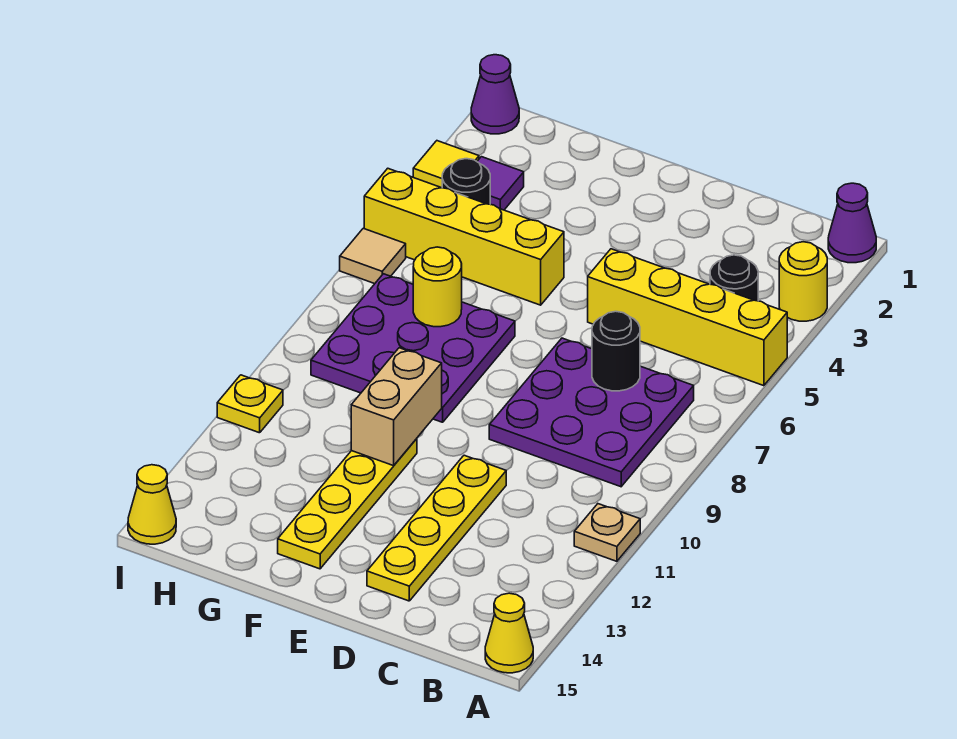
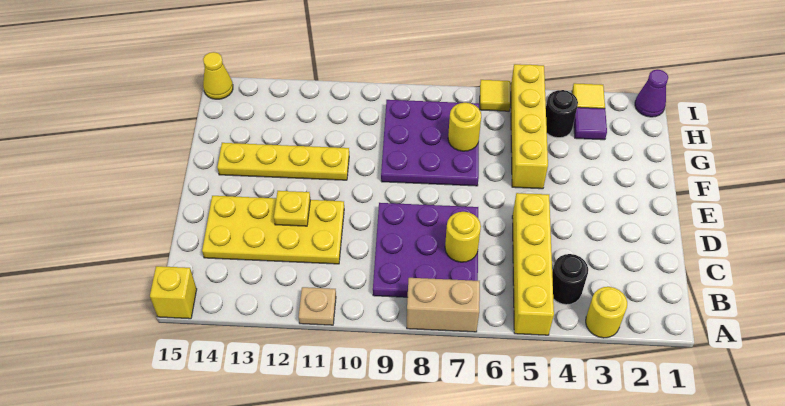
purple cone A1 level 1 -> none
yellow cone A15 level 1 -> yellow brick A15 level 1
black round brick C7 level 2 -> yellow round brick C7 level 2
yellow plate D11:D14 level 1 -> yellow plate C11:D14 level 1
tan brick F10:F11 level 2 -> tan brick A7:A8 level 1
tan tile I6 level 1 -> yellow tile I6 level 1
yellow plate I11 level 1 -> yellow plate D12 level 2

